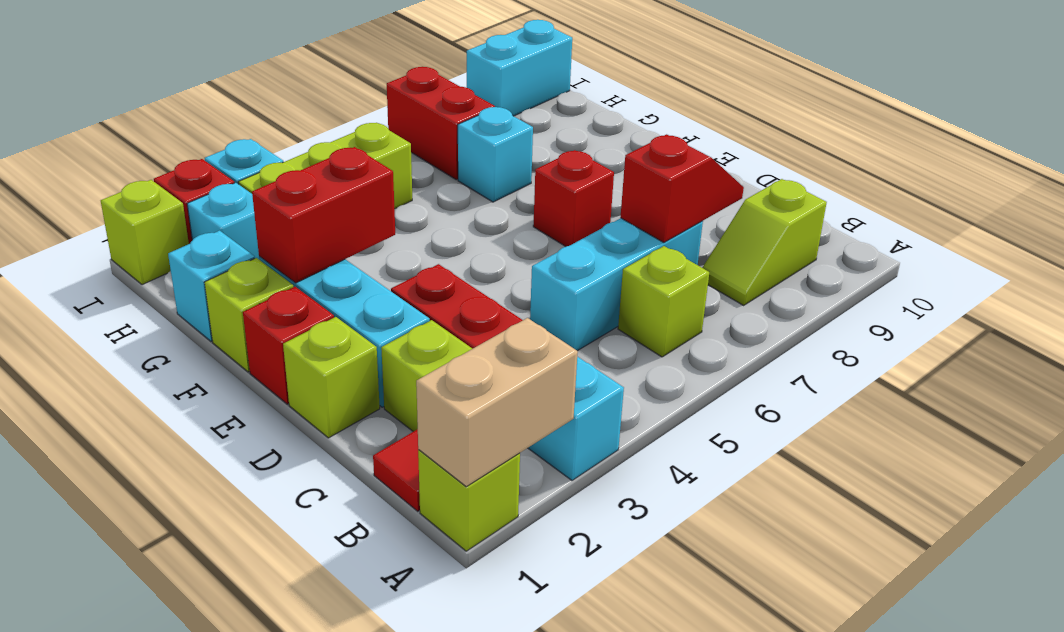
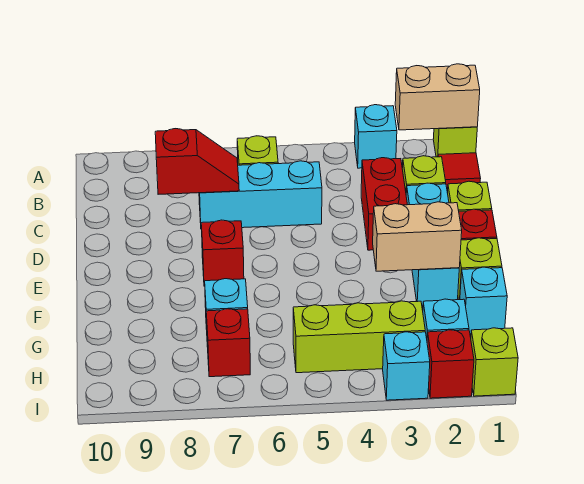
lime slope B8:B9 level 1 top 9 -> none
red slope C7:C8 level 2 top 7 -> red slope C7:C8 level 2 top 8
red brick F2:F3 level 2 -> tan brick F2:F3 level 2
red brick H7:I7 level 1 -> red brick H7 level 1
cyan brick I9:I10 level 1 -> none

